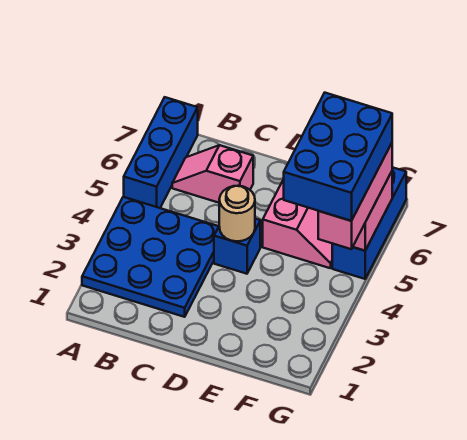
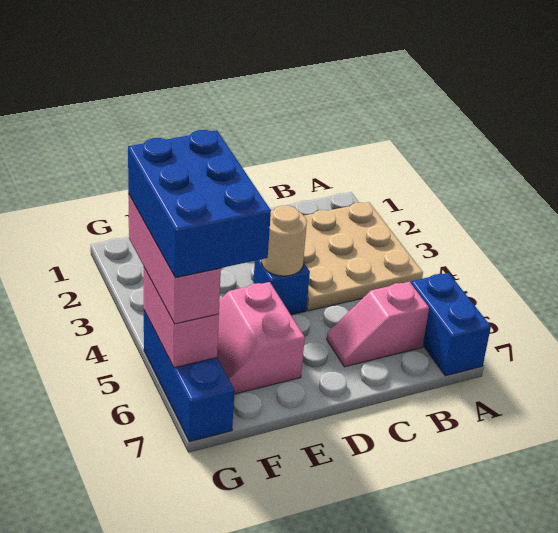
blue plate A2:C4 level 1 -> tan plate A2:C4 level 1
blue brick A5:A7 level 1 -> blue brick A6:A7 level 1
pink slope B6:C6 level 1 top C -> pink slope B6:C6 level 1 top B

